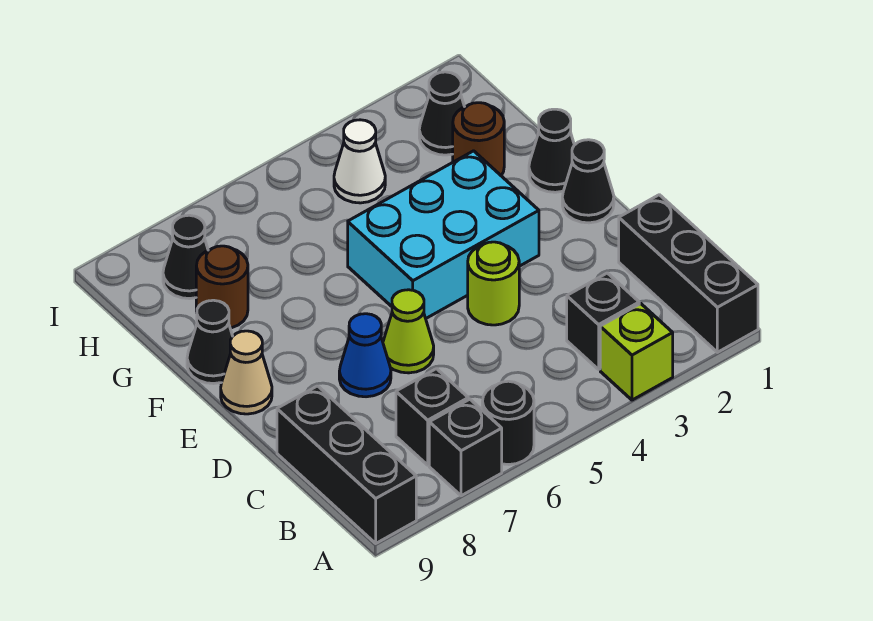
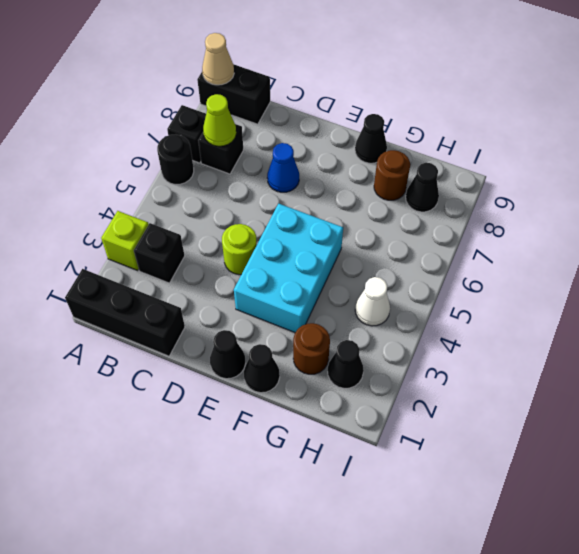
black brick A9:C9 level 1 -> black brick A9:B9 level 1
lime cone D6 level 1 -> lime cone B7 level 2
tan cone E9 level 1 -> tan cone A9 level 2

